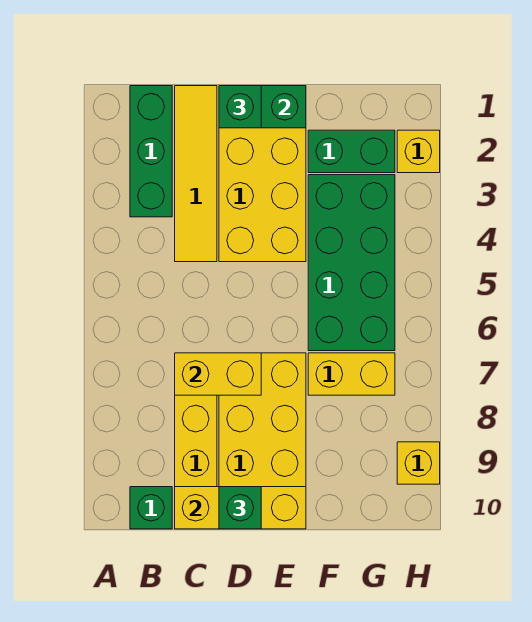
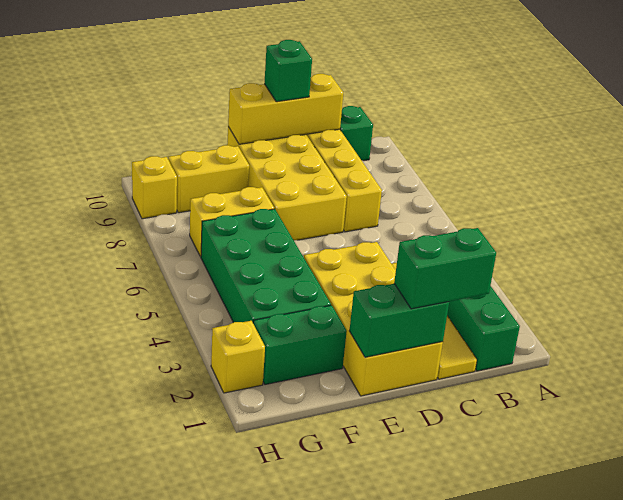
yellow brick C7:D7 level 2 -> yellow brick F9:G9 level 1
green brick D1 level 3 -> green brick C1:D1 level 3

